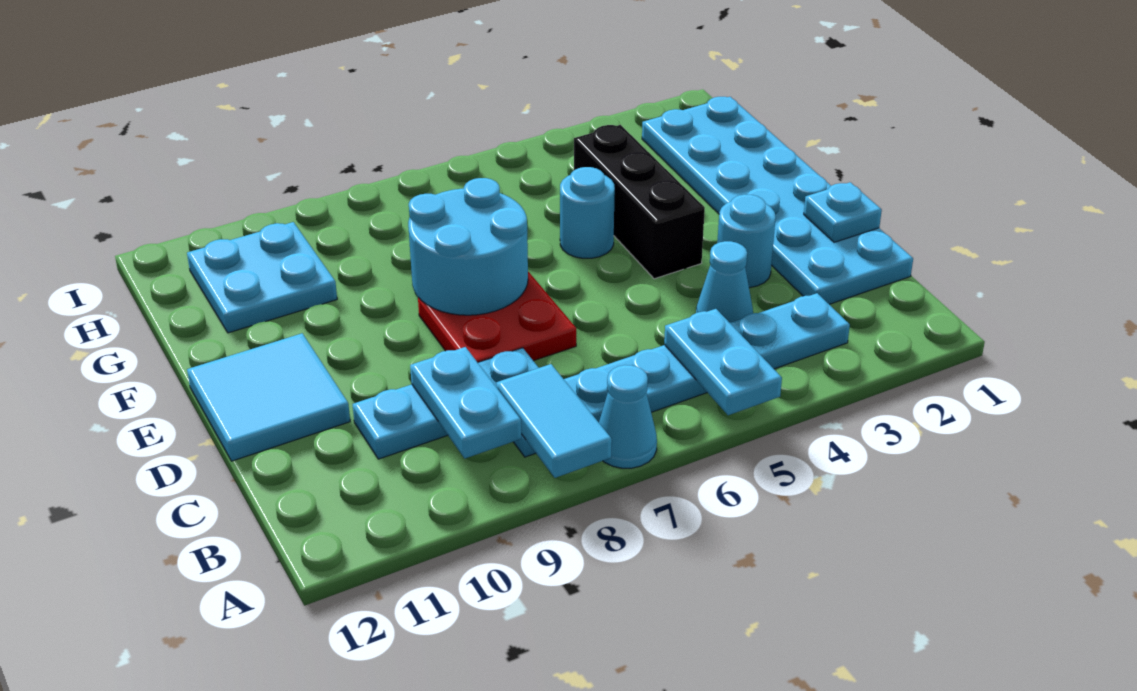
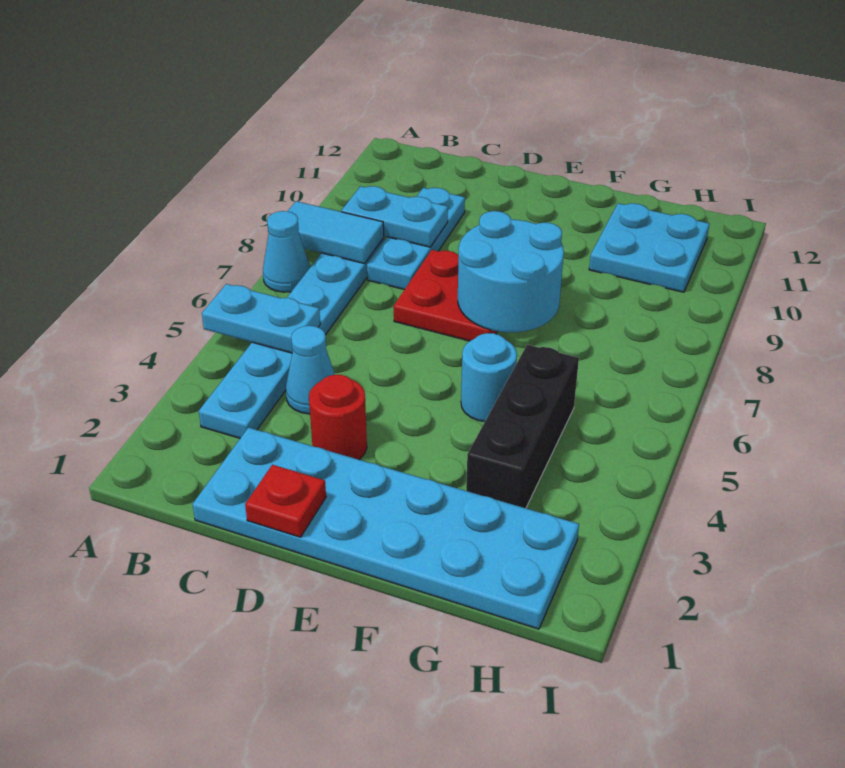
cyan plate D1 level 2 -> red plate D1 level 2
cyan round brick D3 level 1 -> red round brick D3 level 1
cyan tile D11:E12 level 1 -> none
black brick E4:G4 level 1 -> black brick G3:G5 level 1

